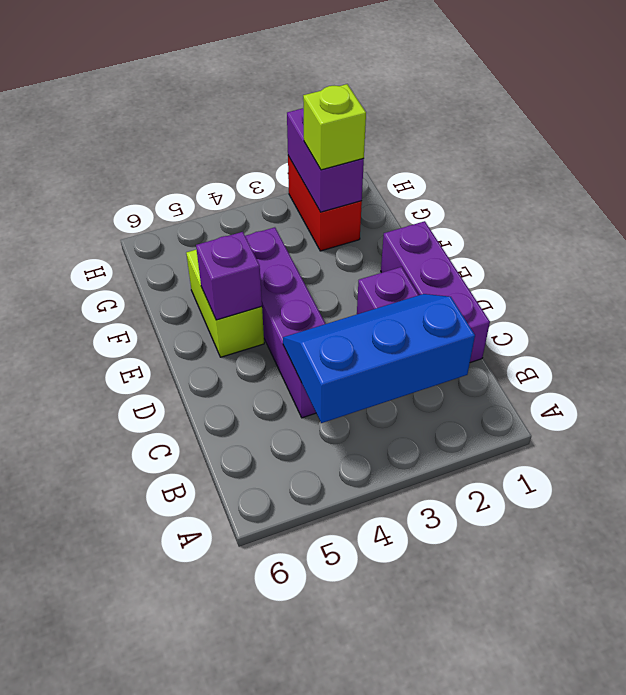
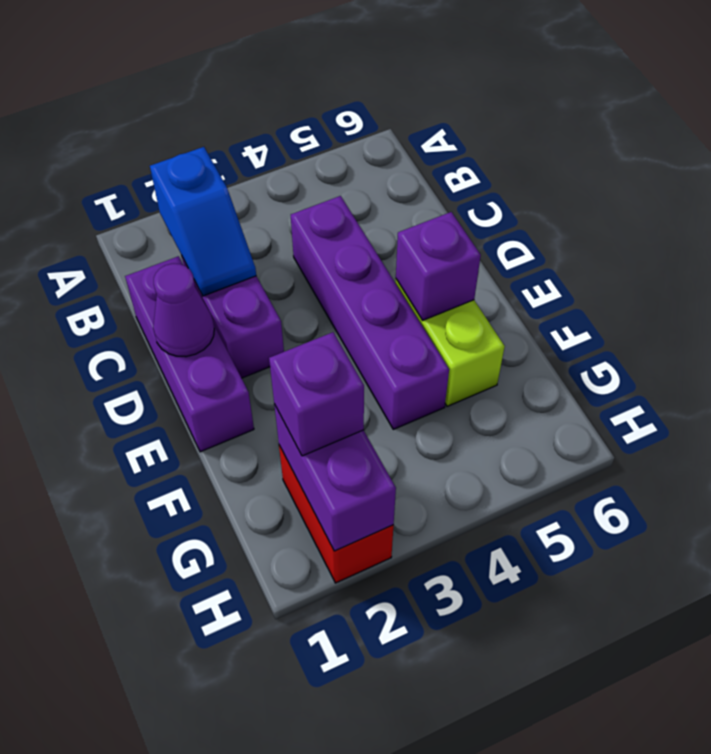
blue slope B2:C4 level 2 top B -> blue slope B2:C2 level 2 top B
none -> purple cone D1 level 2
lime brick G2 level 3 -> purple brick G2 level 3

